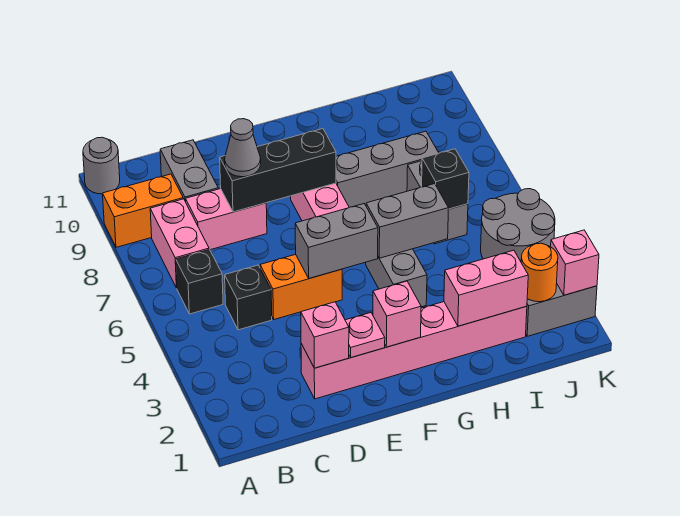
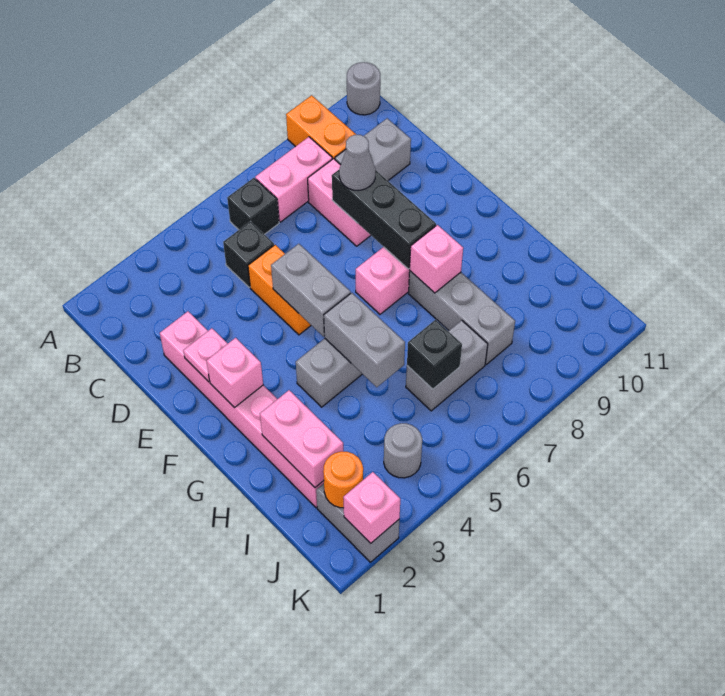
pink brick D2 level 2 -> pink brick G8 level 2
grey round brick J4:K5 level 1 -> grey round brick J4 level 1

